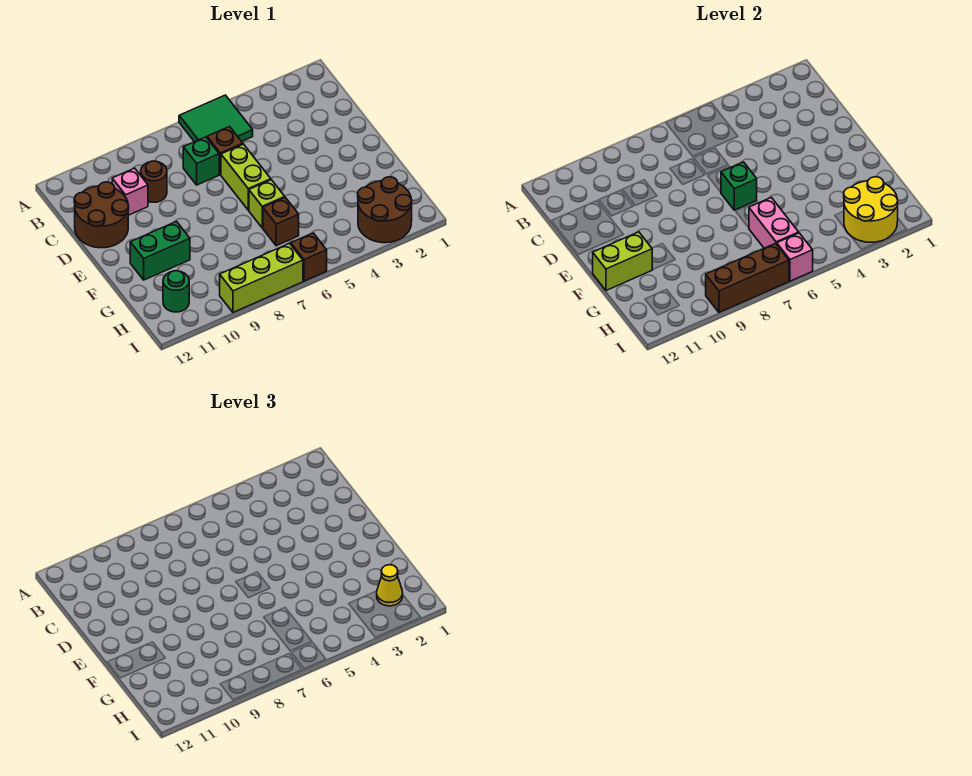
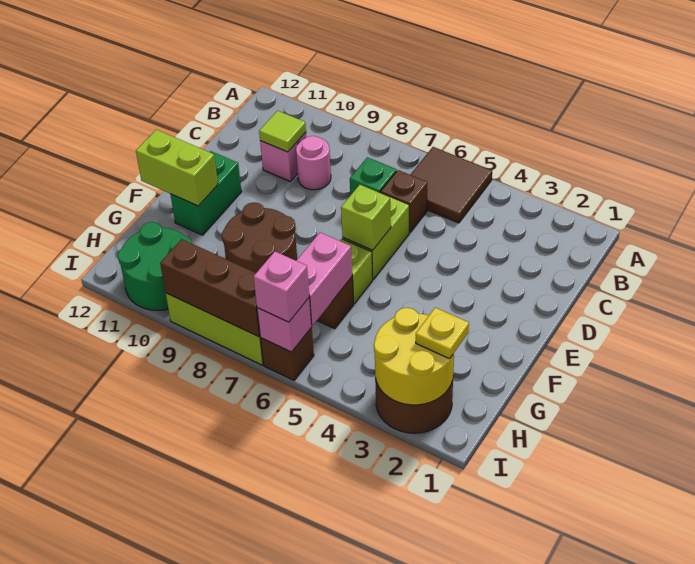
green tile A5:B6 level 1 -> brown tile A5:B6 level 1
brown round brick C9 level 1 -> pink round brick C9 level 1
none -> lime tile C10 level 2
brown round brick C11:D12 level 1 -> brown round brick F8:G9 level 1
green brick E6 level 2 -> lime brick E6 level 2
green brick F10:F11 level 1 -> green brick E11:F11 level 1
yellow cone H2 level 3 -> yellow plate H2 level 3
green round brick H11 level 1 -> green round brick H10:I11 level 1
none -> pink brick I6 level 3

